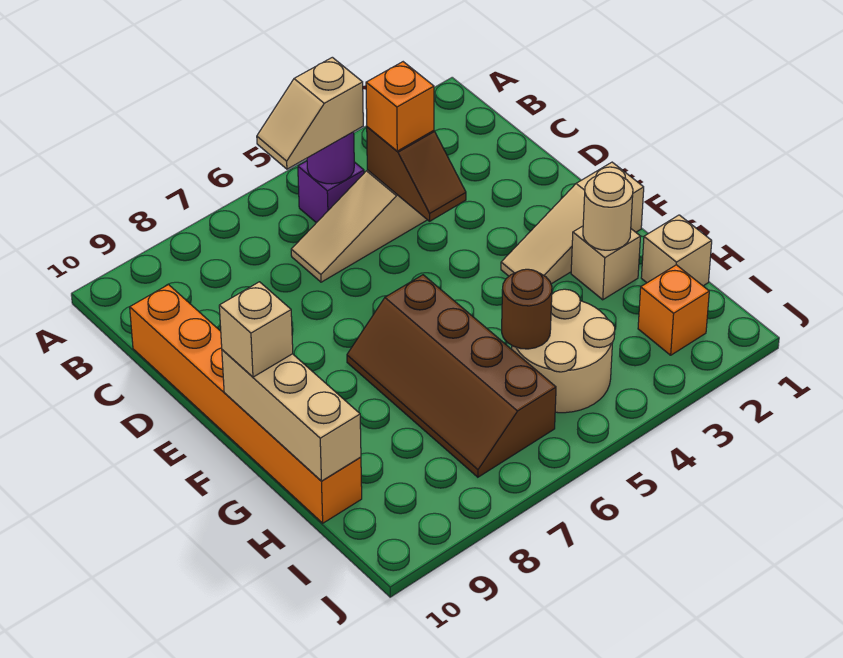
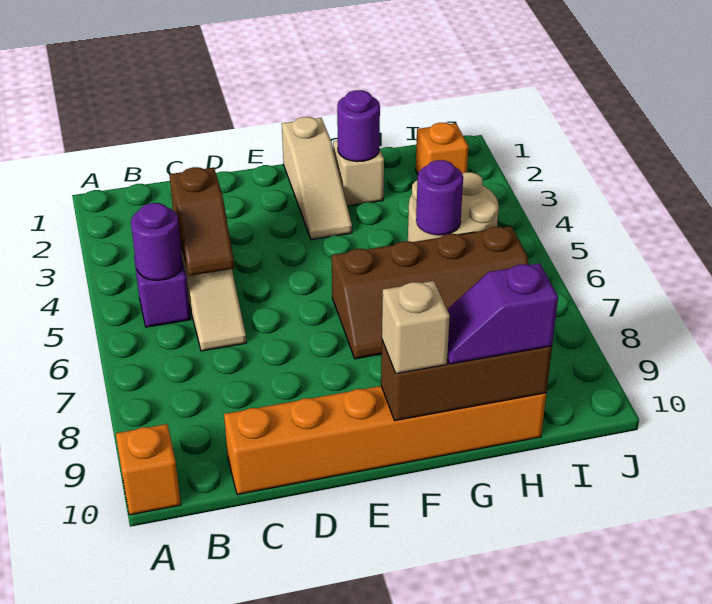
tan slope B5:B6 level 3 top 5 -> none
brown slope C4:D4 level 2 top C -> brown slope C4:C5 level 2 top 4
orange brick C4 level 3 -> orange brick A10 level 1
tan brick F10:H10 level 2 -> brown brick F10:H10 level 2
tan round brick G2 level 2 -> purple round brick G2 level 2
none -> purple slope G10:H10 level 3 top H
tan brick H1 level 1 -> none
brown round brick H5 level 2 -> purple round brick H5 level 2

